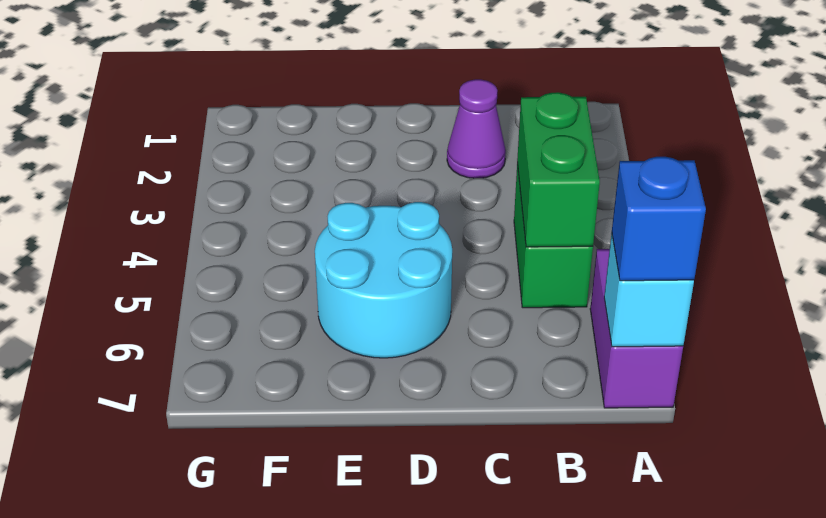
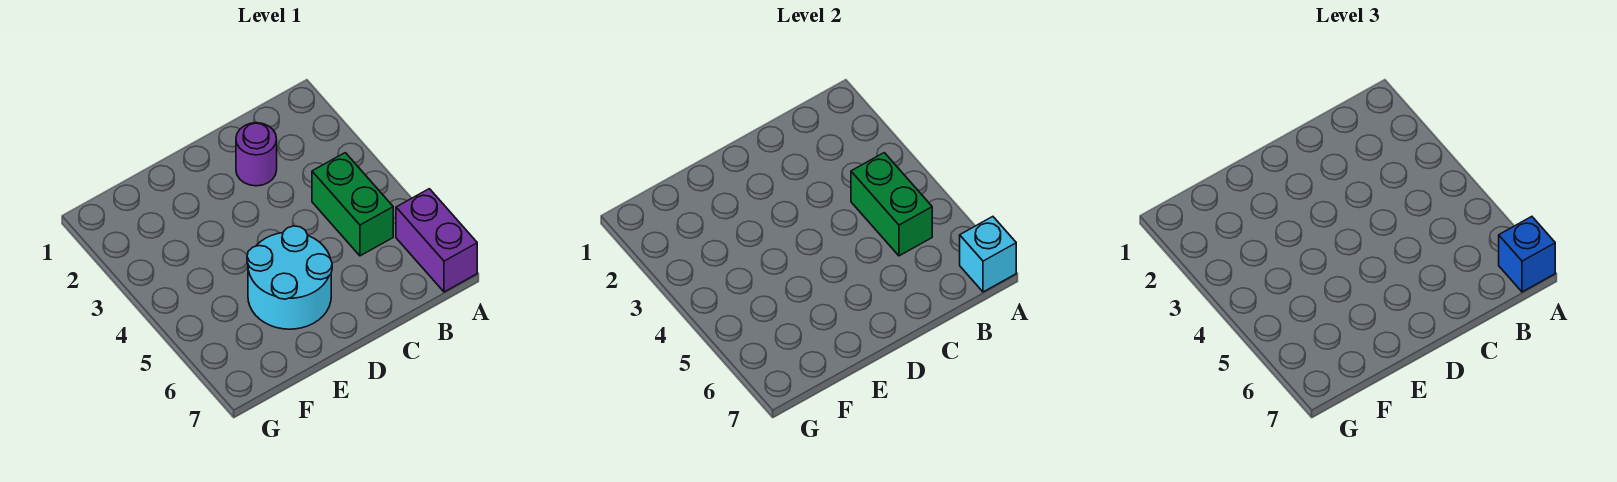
purple cone C2 level 1 -> purple round brick C2 level 1

